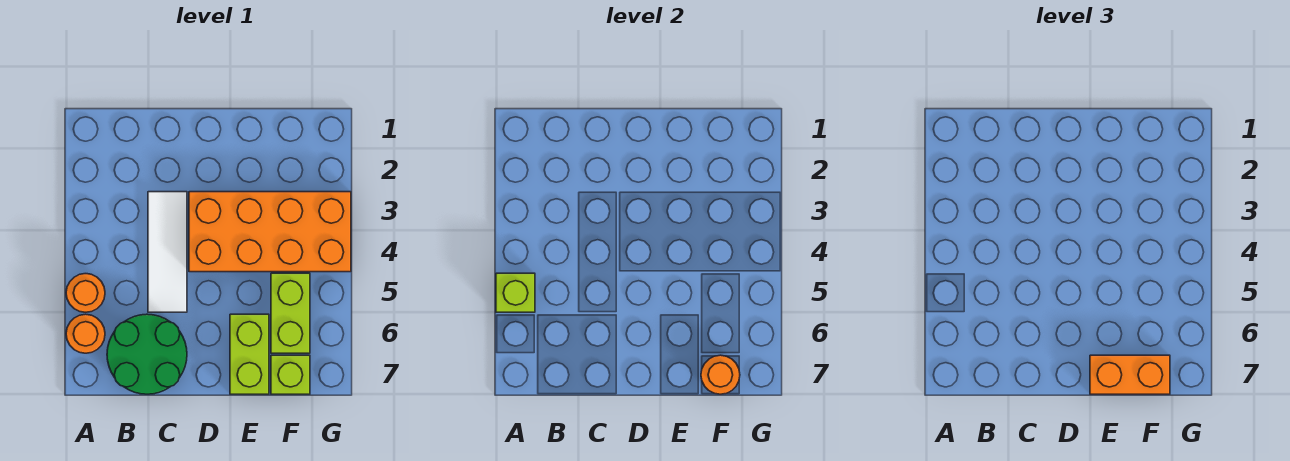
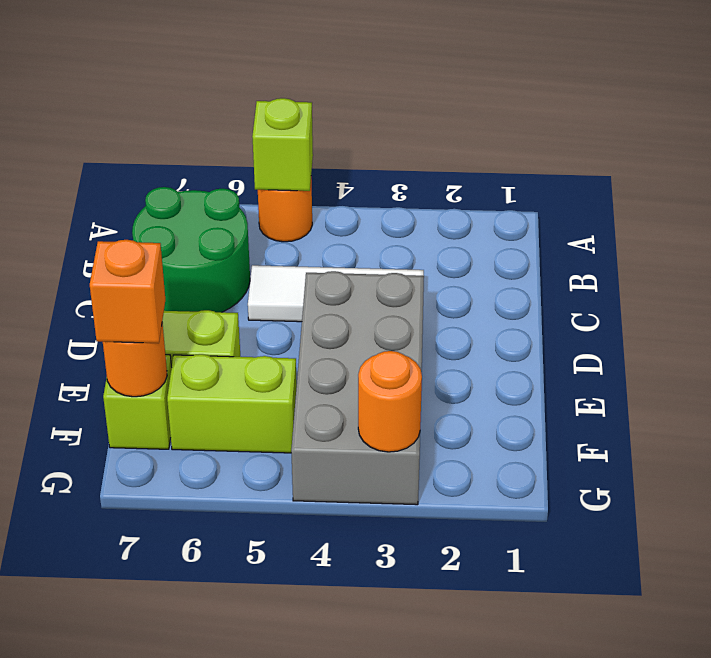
orange round brick A6 level 1 -> orange round brick G3 level 2
orange brick D3:G4 level 1 -> grey brick D3:G4 level 1
orange brick E7:F7 level 3 -> orange brick F7 level 3

